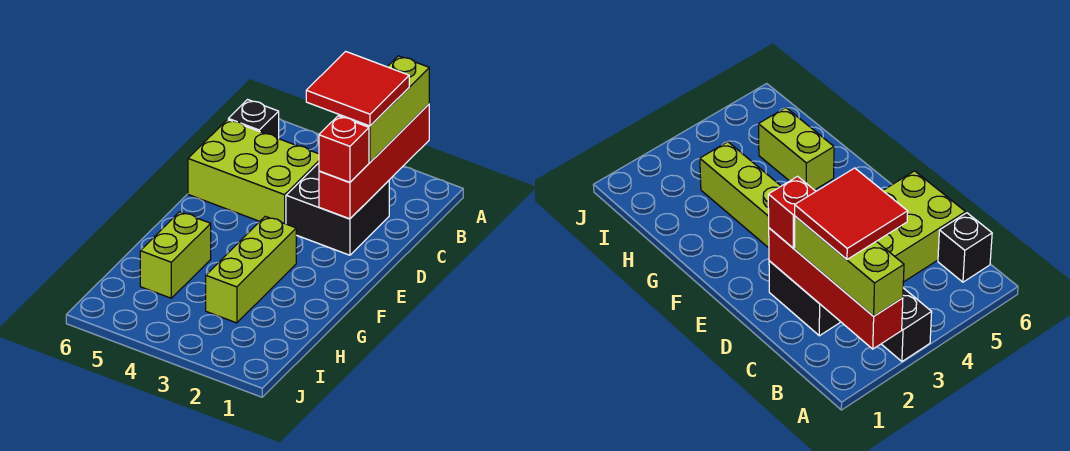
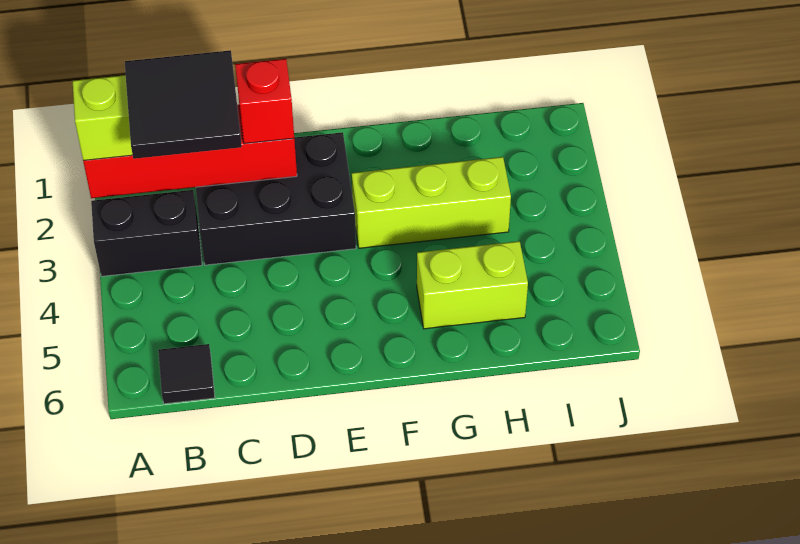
red tile B2:C3 level 4 -> black tile B2:C3 level 4
black brick B6 level 1 -> black tile B6 level 1
black brick C2:D3 level 1 -> black brick C2:E3 level 1
lime brick C4:D6 level 1 -> none

